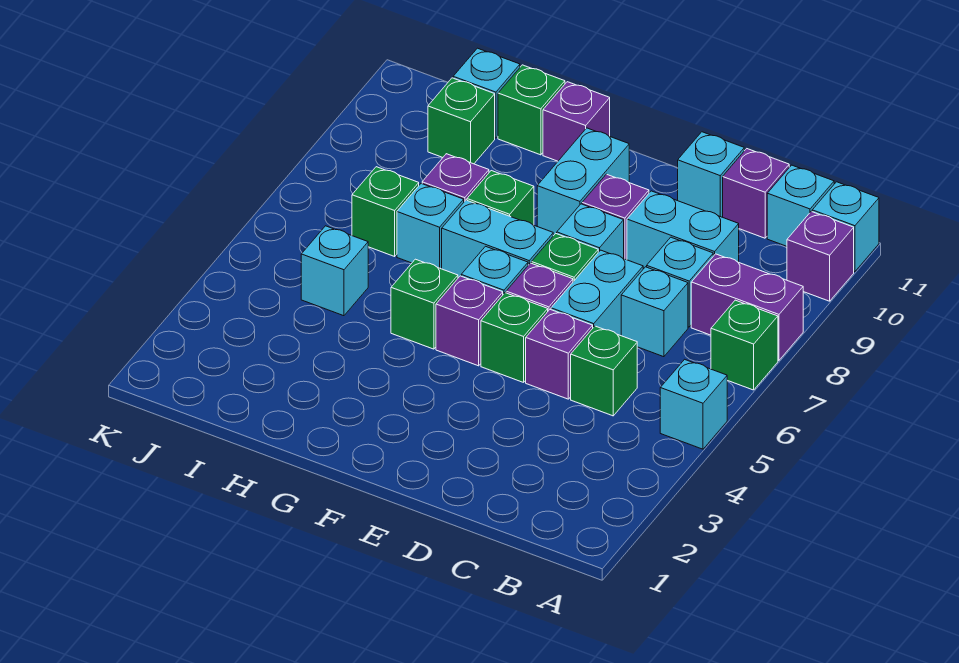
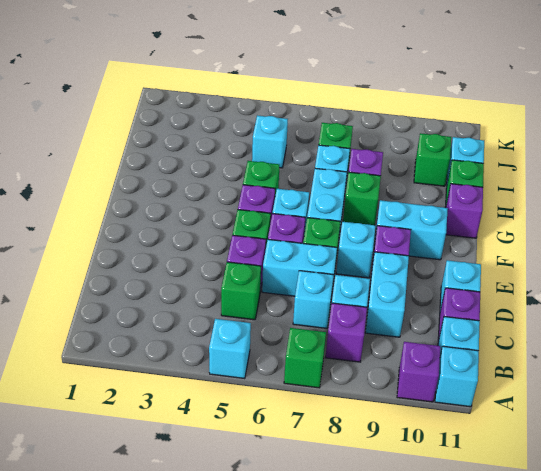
purple brick A8:B8 level 1 -> purple brick B8 level 1

